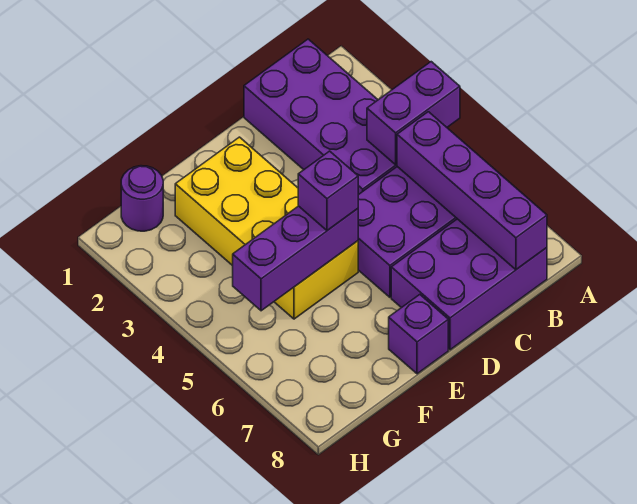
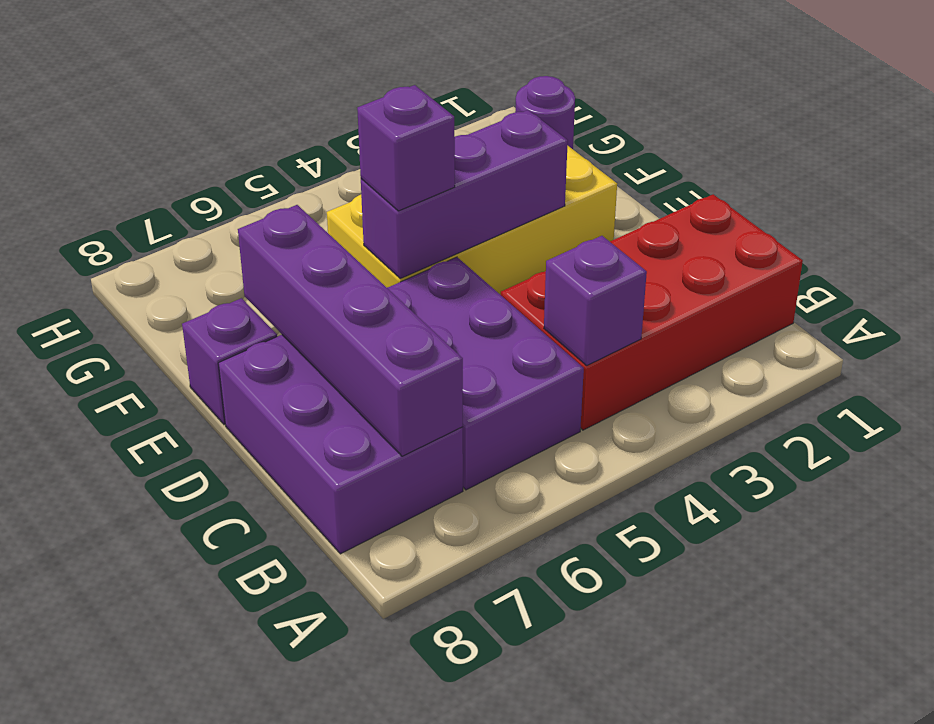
purple brick A4:B4 level 2 -> purple brick B4 level 2
purple brick B1:C4 level 1 -> red brick B1:C4 level 1
purple brick B5:B8 level 2 -> purple brick B7:E7 level 2
purple brick E5:G5 level 2 -> purple brick E3:E5 level 2

